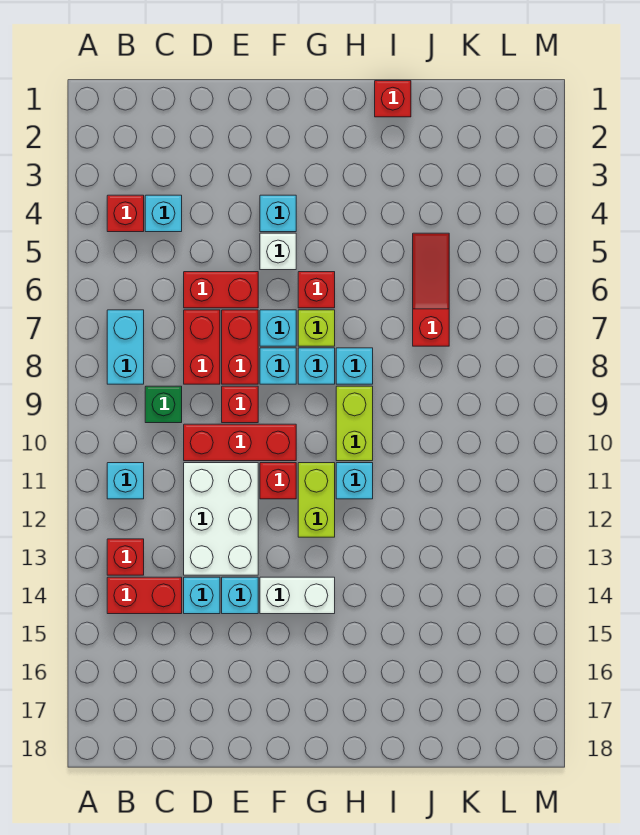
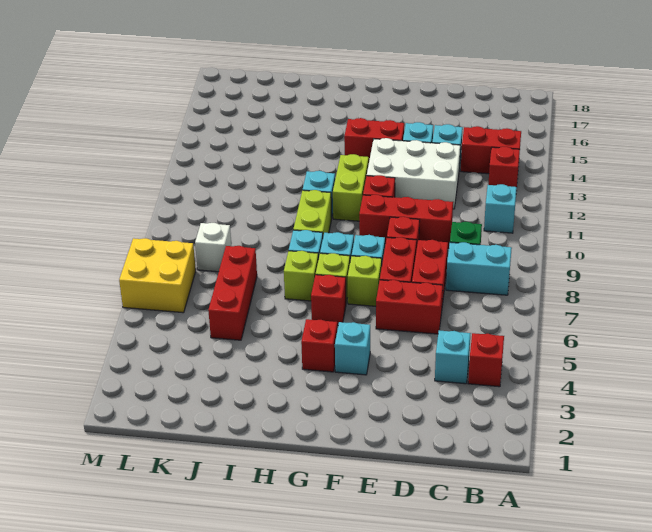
cyan brick B7:B8 level 1 -> cyan brick B8:C8 level 1
white brick D11:E13 level 1 -> white brick D12:F13 level 1
white brick F5 level 1 -> white brick K8 level 1
cyan brick F7 level 1 -> lime brick F7 level 1
white brick F14:G14 level 1 -> red brick F14:G14 level 1
none -> lime brick H7 level 1
red brick I1 level 1 -> red brick G4 level 1
red slope J5:J7 level 1 top 7 -> red brick J5:J7 level 1
none -> yellow brick L6:M7 level 1

